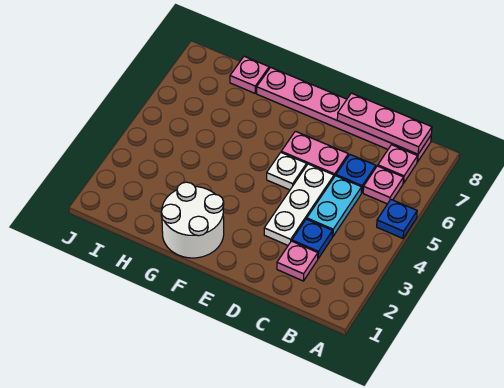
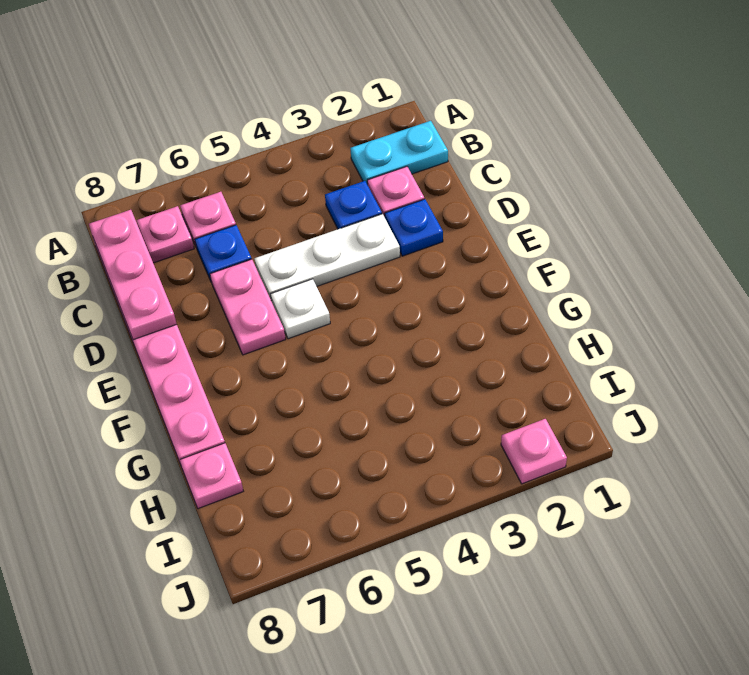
blue plate A5 level 1 -> blue plate D2 level 1
cyan plate C4:C5 level 1 -> cyan plate B1:B2 level 1
white round brick F1:G2 level 1 -> none
none -> pink plate J2 level 1

